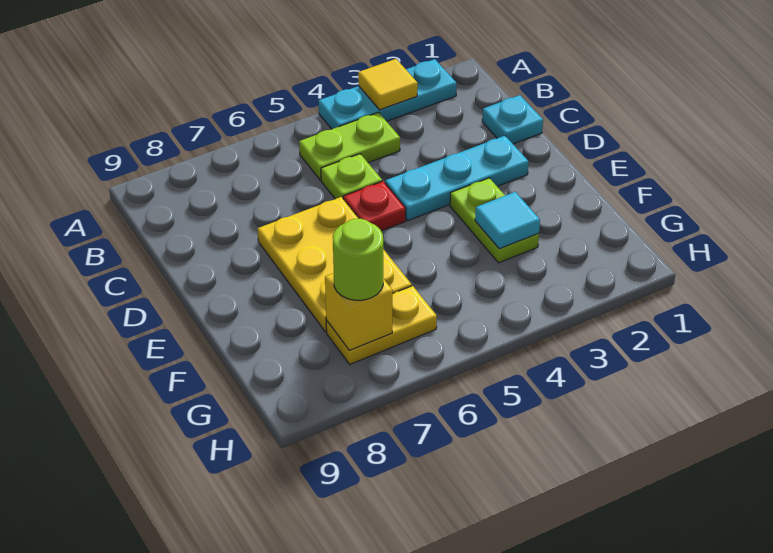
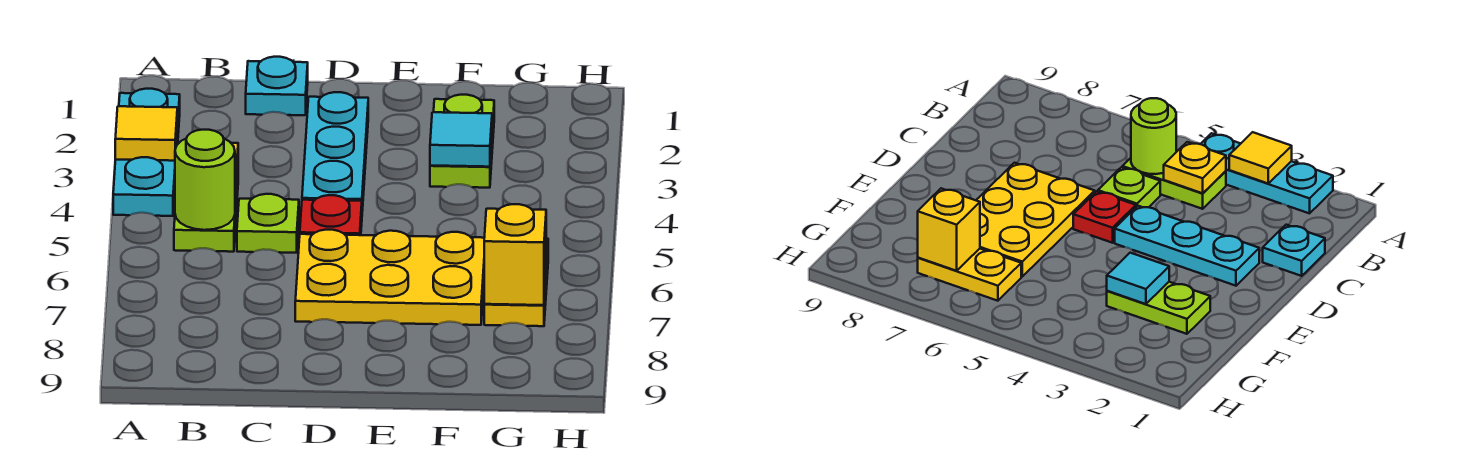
none -> yellow plate B4 level 2
lime plate E3:F3 level 1 -> lime plate F2:F3 level 1
lime round brick G7 level 3 -> lime round brick B5 level 2

